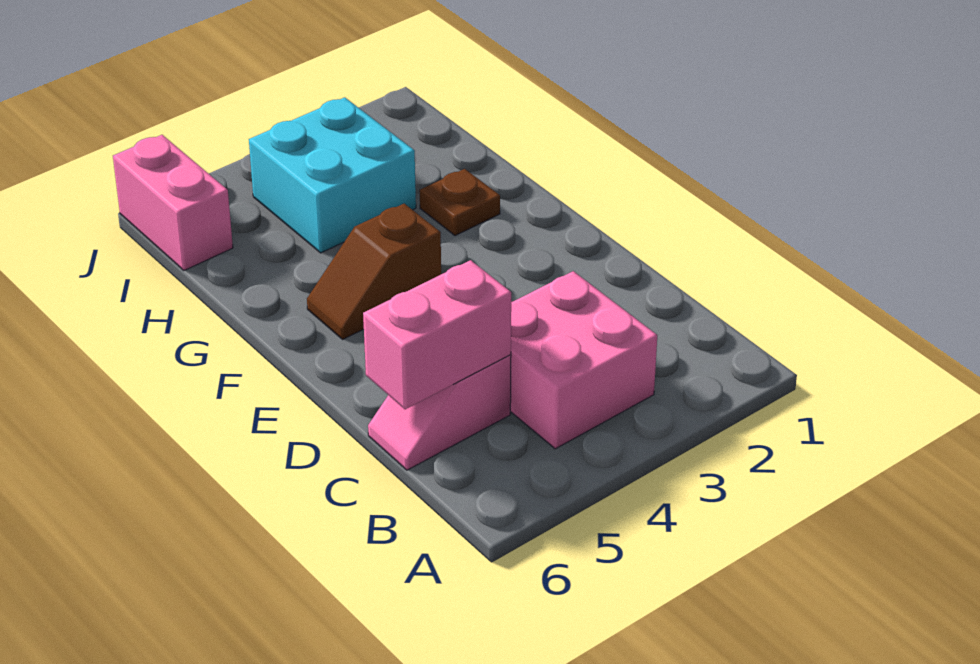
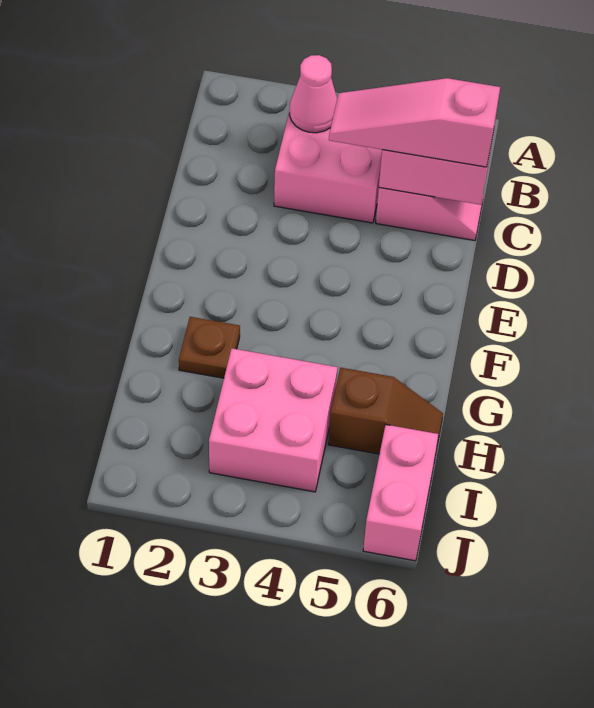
none -> pink cone B3 level 2
none -> pink slope C4:C6 level 3 top 6
brown slope F4:F5 level 1 top 4 -> brown slope H5:H6 level 1 top 5
cyan brick H3:I4 level 1 -> pink brick H3:I4 level 1

